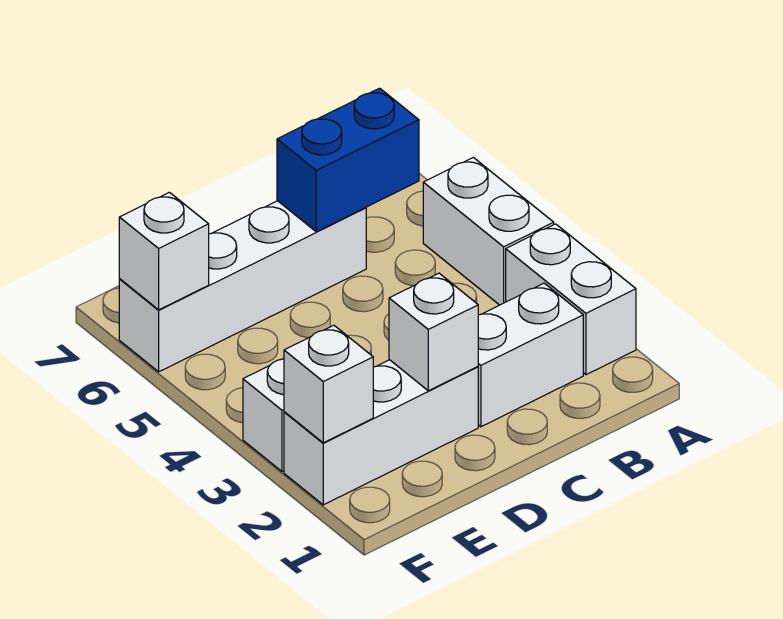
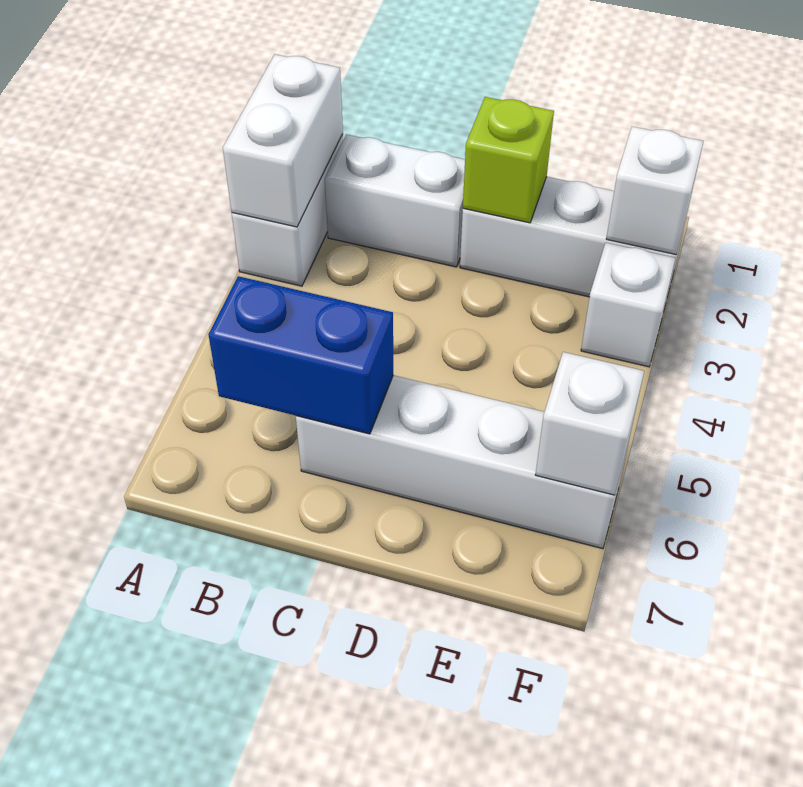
white brick A4:A5 level 1 -> white brick A2:A3 level 2
white brick D2 level 2 -> lime brick D2 level 2

